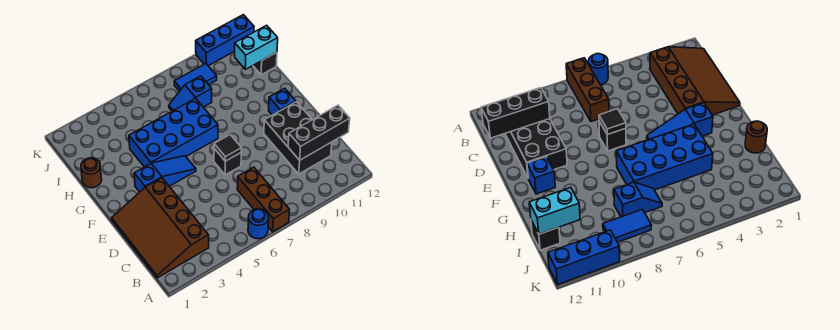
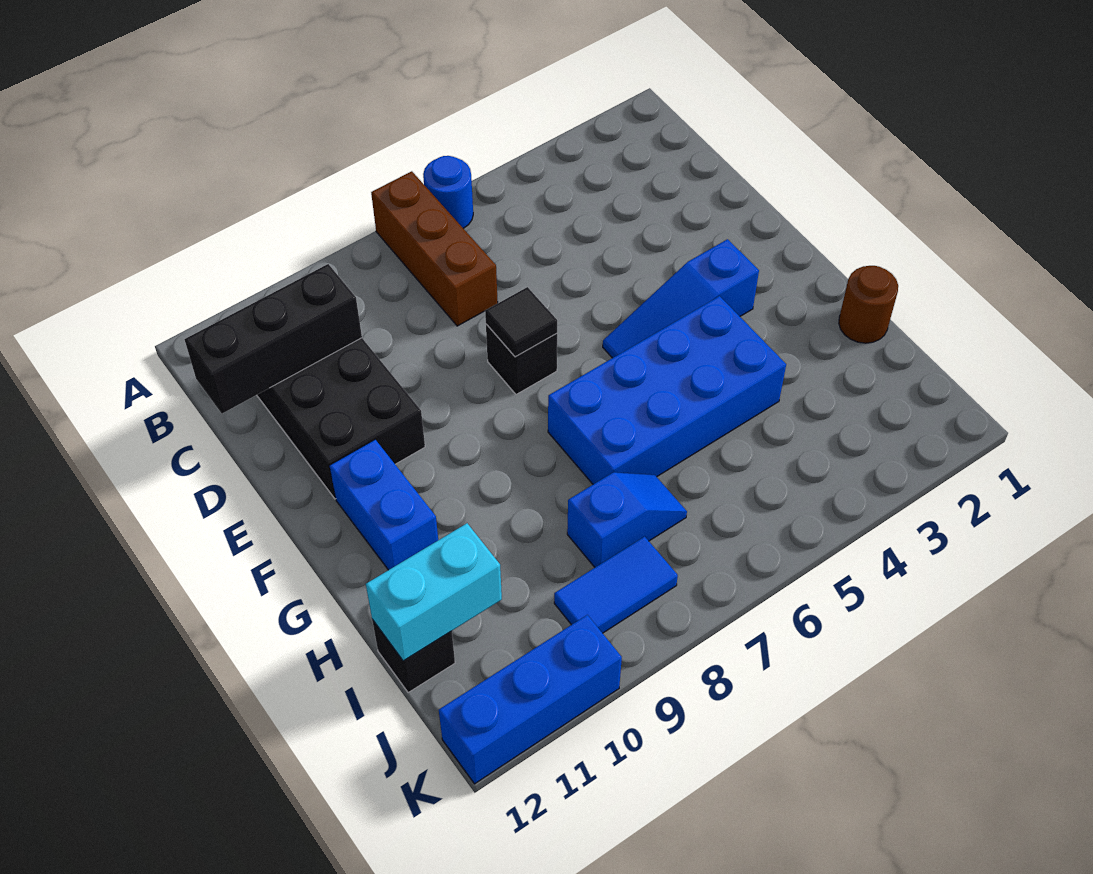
brown slope B1:E3 level 1 top 3 -> none
blue brick F11 level 1 -> blue brick F11:G11 level 1

